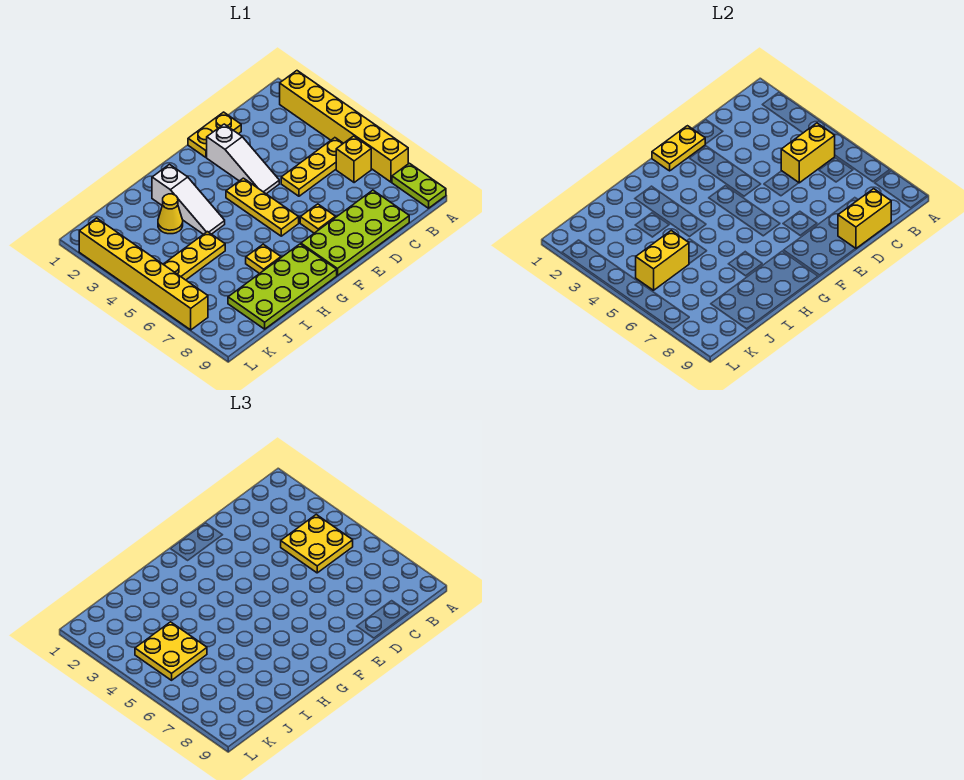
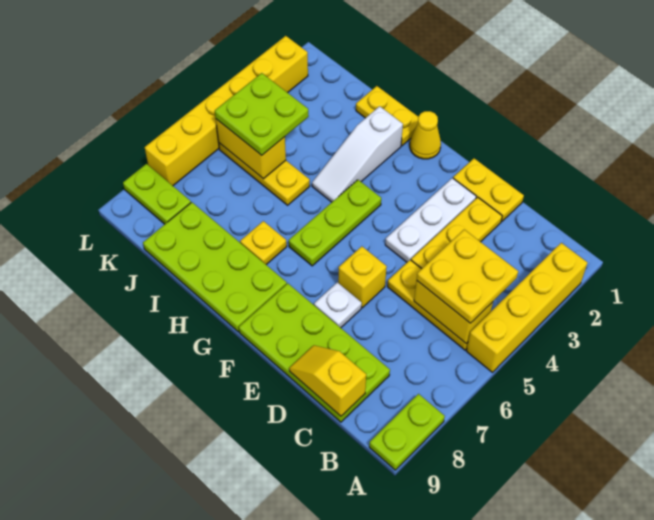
yellow brick A2:A7 level 1 -> yellow brick A2:A5 level 1
yellow brick B6 level 1 -> yellow brick E6 level 1
yellow brick C9:D9 level 2 -> yellow slope C9:D9 level 2 top C
yellow plate E1:F1 level 2 -> yellow plate H1:I1 level 1
white slope E2:E4 level 1 top 2 -> white plate E2:E4 level 1
yellow plate E7 level 1 -> white plate E7 level 1
yellow plate F4:F6 level 1 -> yellow plate D2:D4 level 1
none -> lime plate G4:G6 level 1
yellow cone I3 level 1 -> yellow cone G1 level 1
yellow plate J4:K5 level 3 -> lime plate J4:K5 level 3
none -> lime plate K8:L8 level 1

